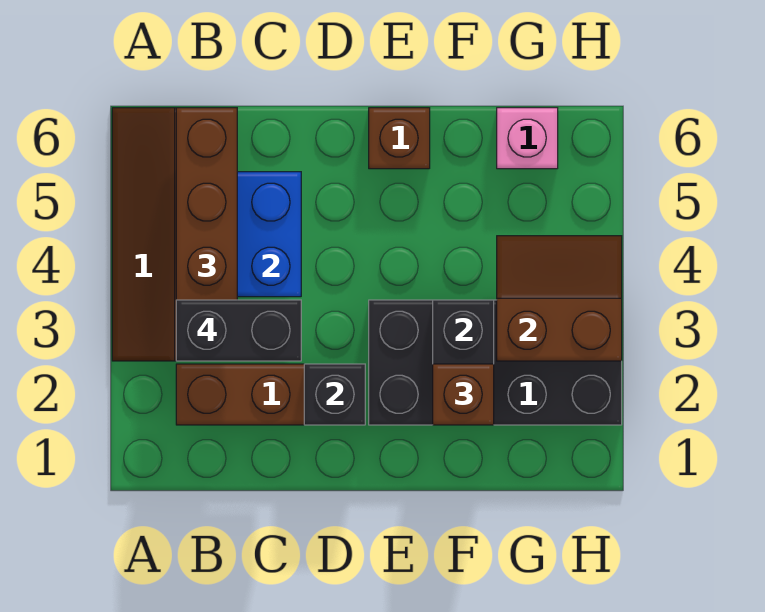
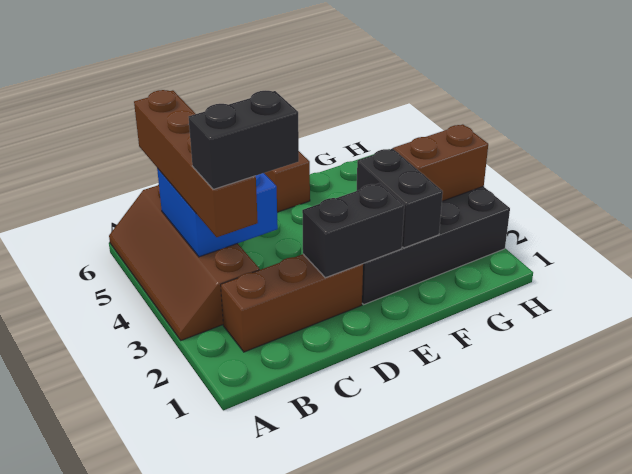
black brick D2 level 2 -> black brick D2:E2 level 2
brown brick F2 level 3 -> none
pink brick G6 level 1 -> none

